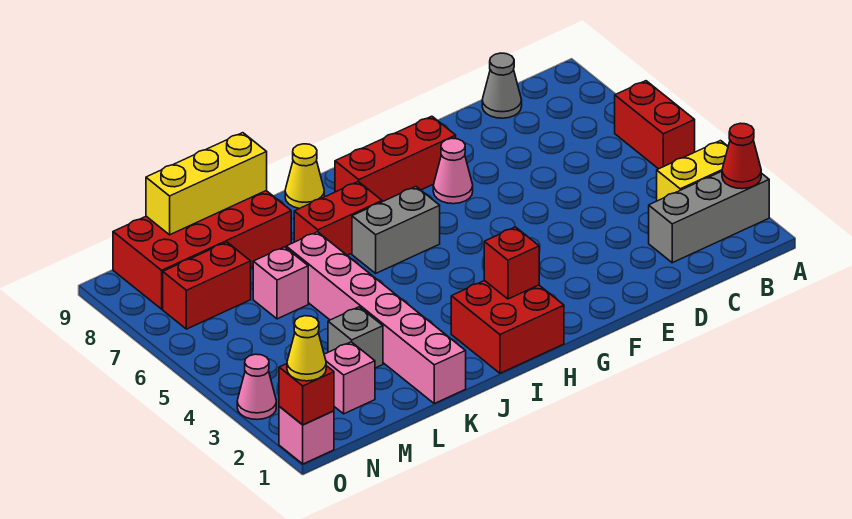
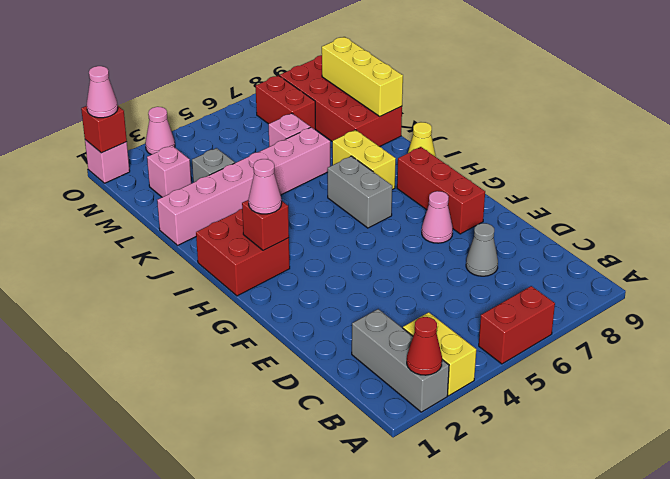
grey cone C9 level 1 -> grey cone D7 level 1
none -> pink cone H2 level 3
red brick I7:J7 level 1 -> yellow brick I7:J7 level 1
yellow cone O1 level 3 -> pink cone O1 level 3

